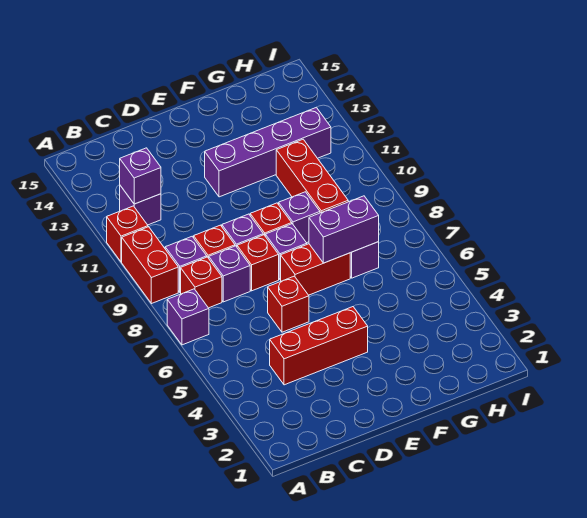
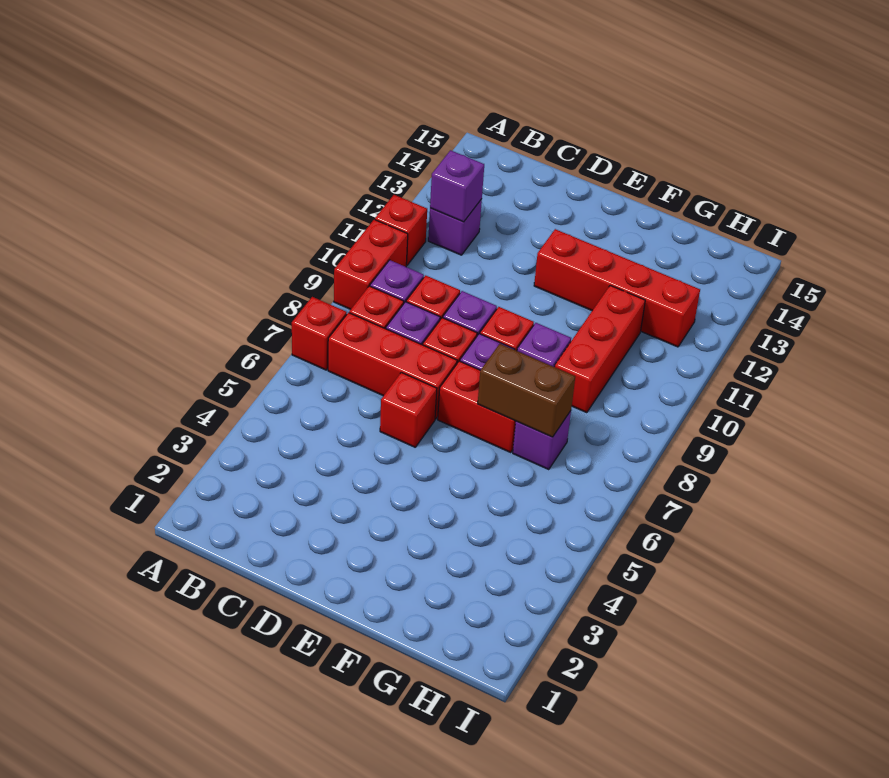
purple brick A7 level 1 -> red brick A7 level 1
red brick C4:E4 level 1 -> red brick B7:D7 level 1
purple brick E12:H12 level 1 -> red brick E12:H12 level 1
purple brick F7:G7 level 2 -> brown brick F7:G7 level 2

